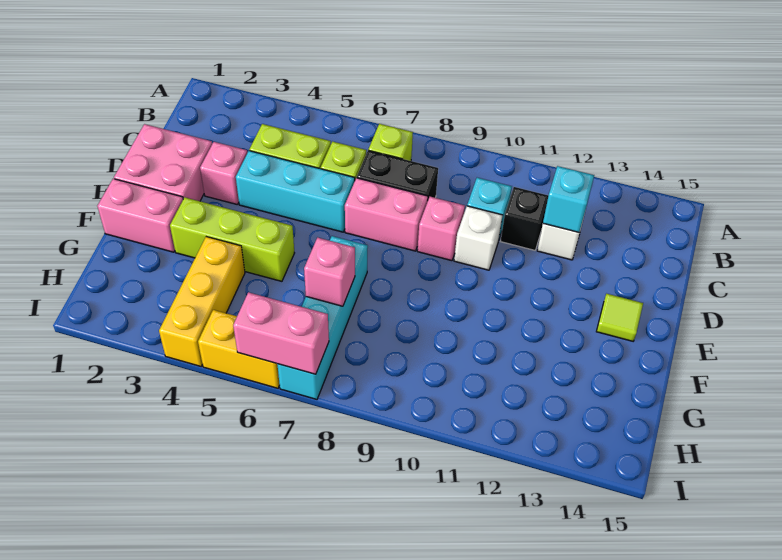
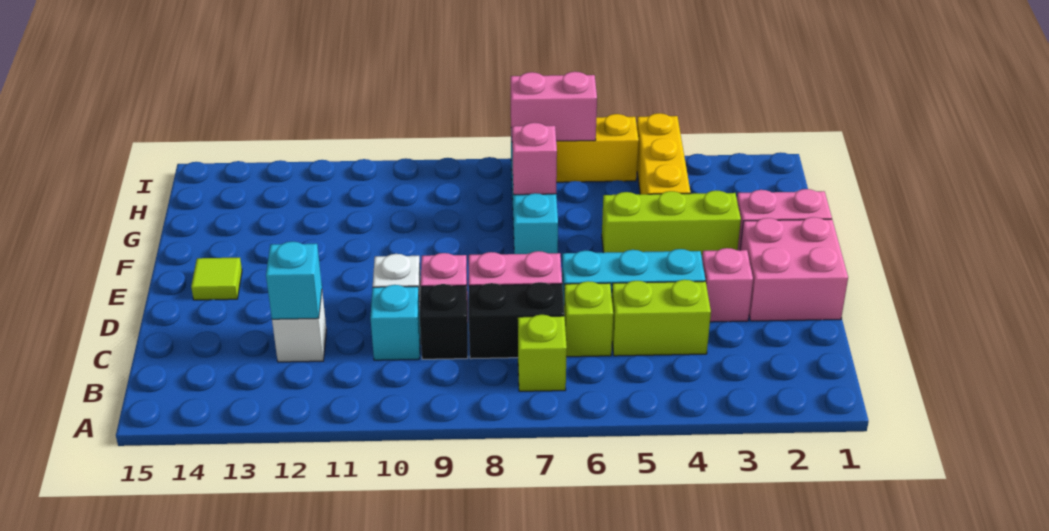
black brick C11 level 1 -> black brick C9 level 1

